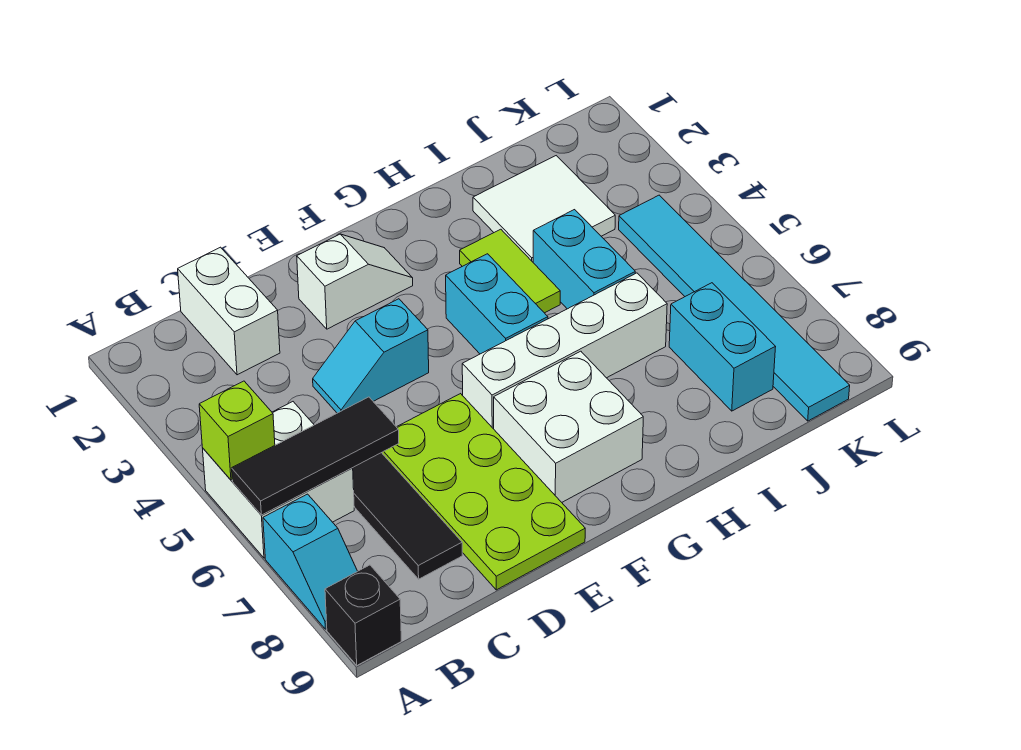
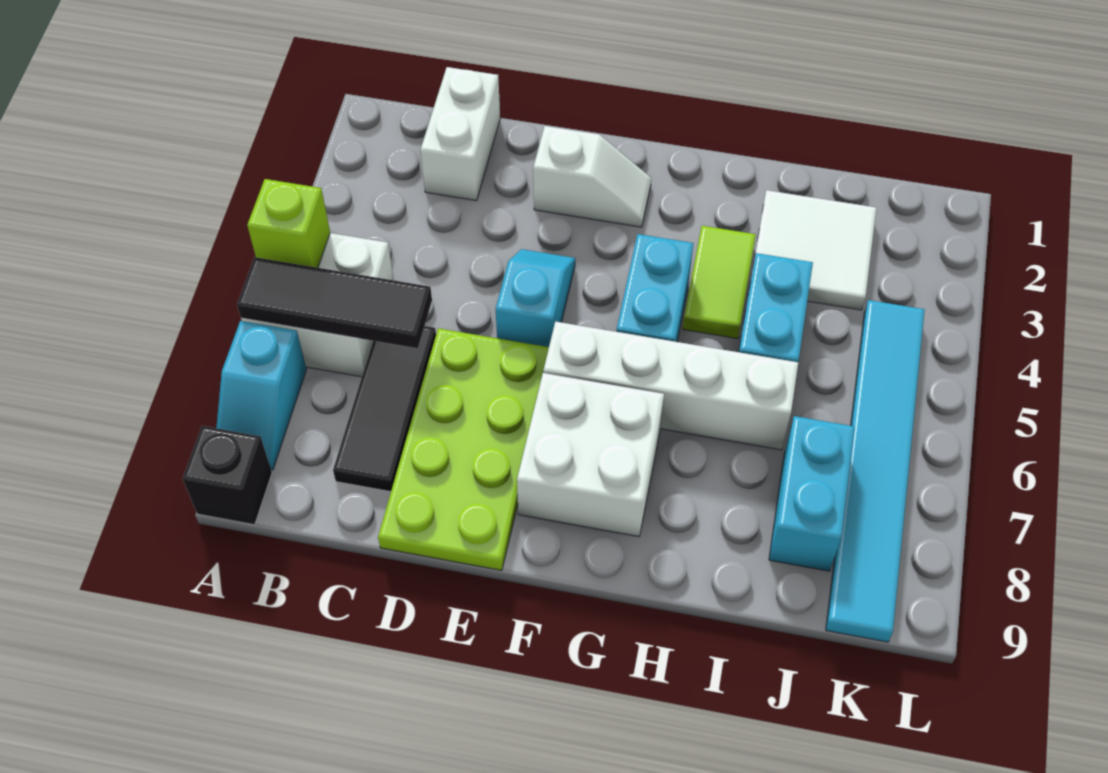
cyan slope D4:E4 level 1 top E -> cyan slope E4:E5 level 1 top 5

